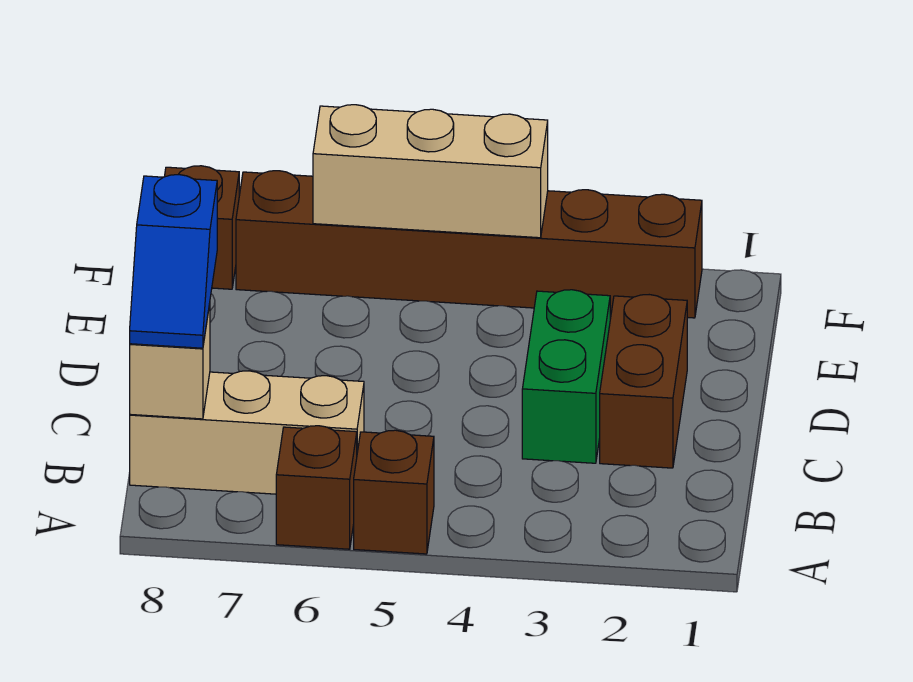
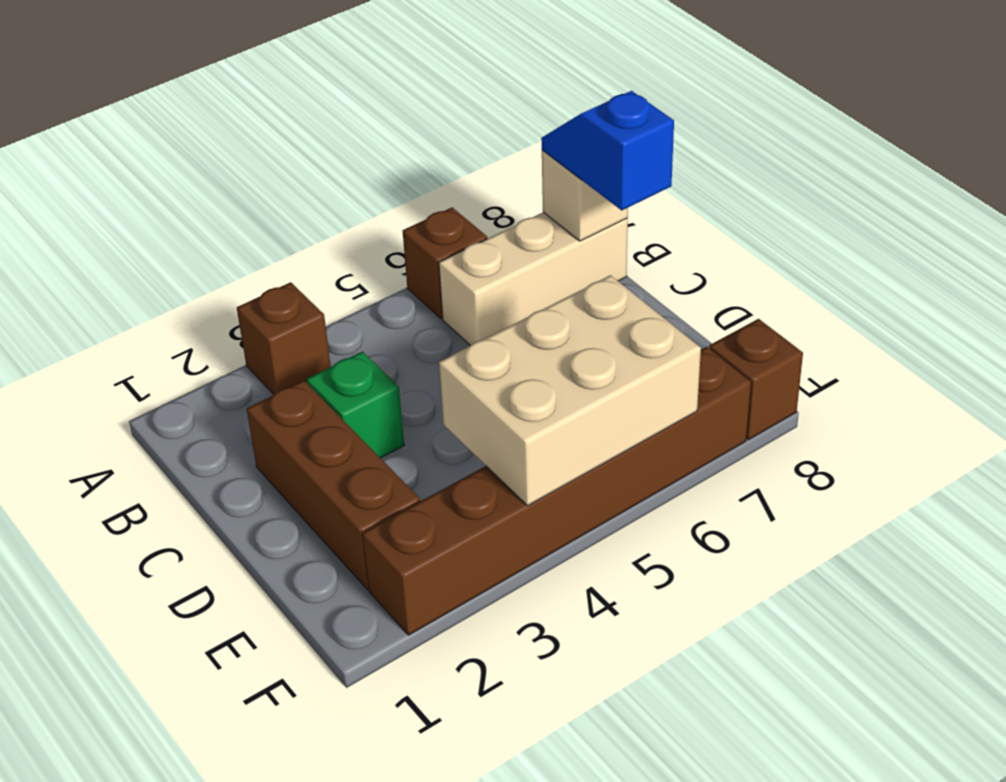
brown brick A5 level 1 -> brown brick A3 level 1
brown brick C2:D2 level 1 -> brown brick C2:E2 level 1
green brick C3:D3 level 1 -> green brick C3 level 1
tan brick F4:F6 level 2 -> tan brick E4:F6 level 2

